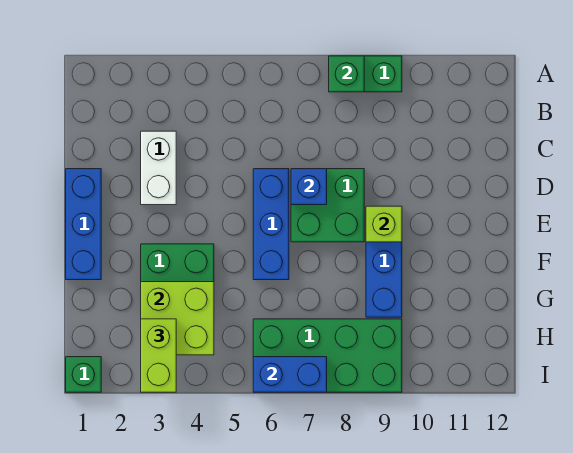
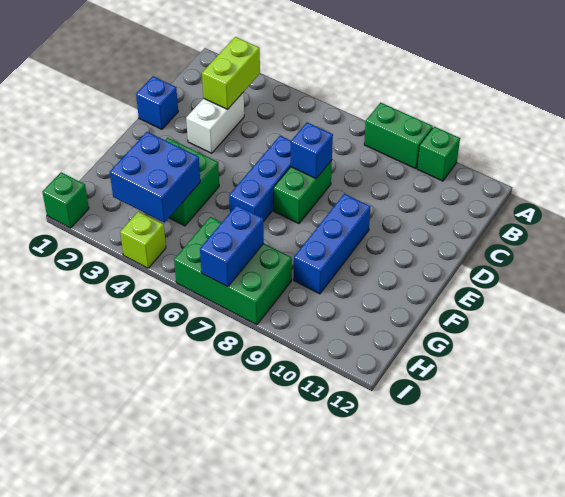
green brick A8 level 2 -> green brick A10 level 1
blue brick D1:F1 level 1 -> blue brick D1 level 1
green brick D7:E8 level 1 -> green brick D7:E7 level 1
lime brick E9 level 2 -> lime brick I4 level 1
lime brick G3:H4 level 2 -> blue brick G3:H4 level 2
lime brick H3:I3 level 3 -> lime brick B3:C3 level 2
green brick H6:I9 level 1 -> green brick H6:I8 level 1
blue brick I6:I7 level 2 -> blue brick H7:I7 level 2

